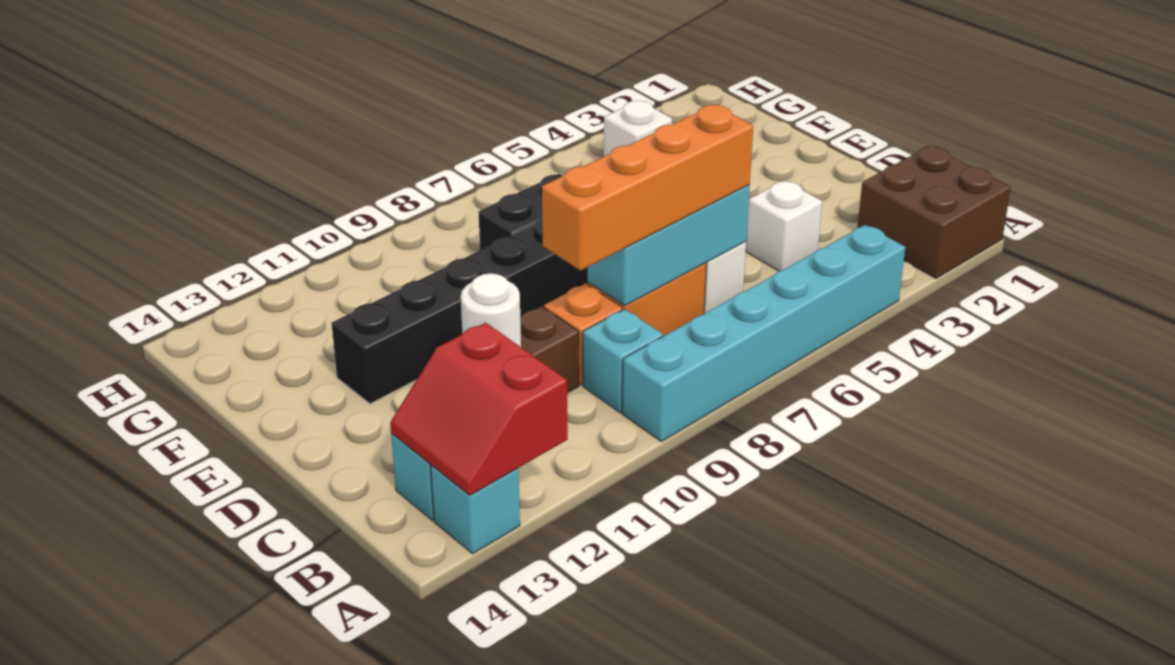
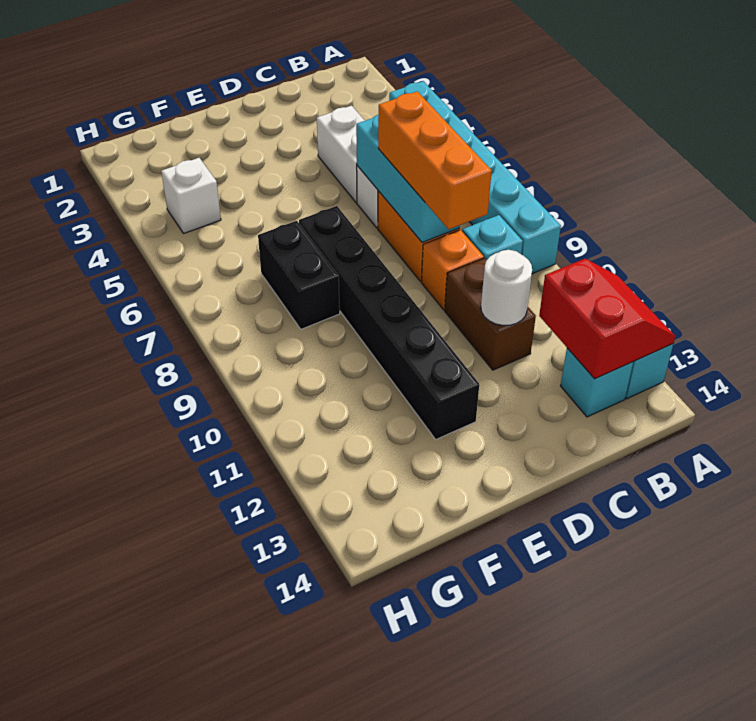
brown brick A1:B2 level 1 -> none
red slope A12:B13 level 2 top 12 -> red slope A12:B13 level 2 top B
white brick C4 level 1 -> white brick C4:C5 level 1
orange brick C6:C9 level 3 -> orange brick C7:C9 level 3

